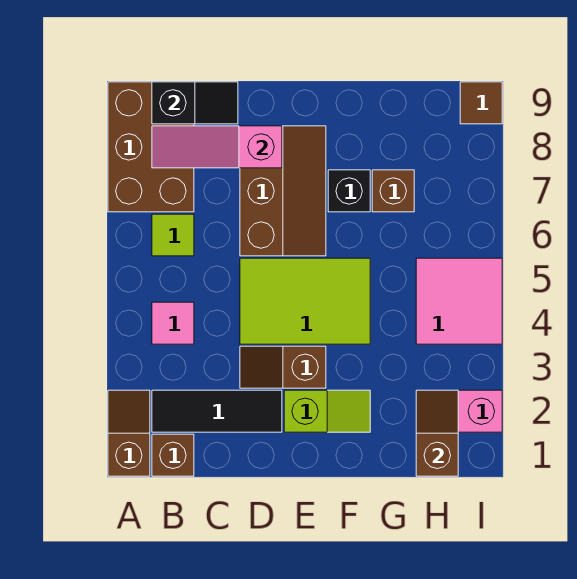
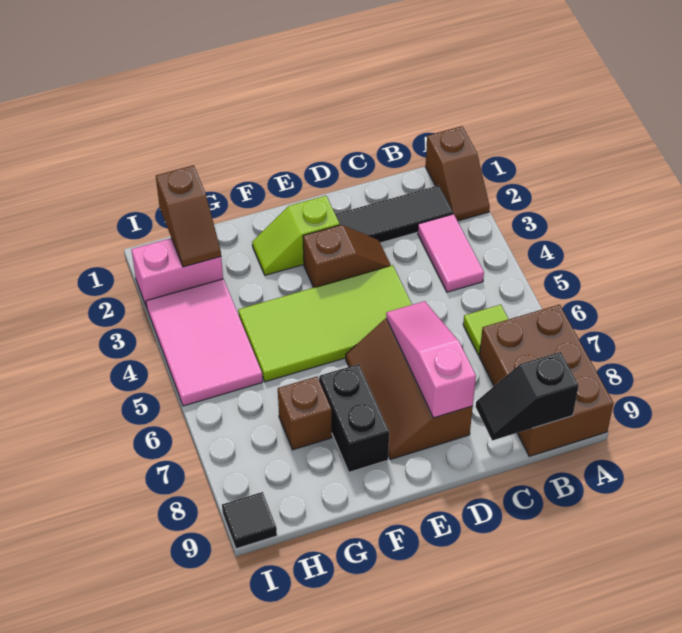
brown brick B1 level 1 -> none
pink tile B4 level 1 -> pink tile B3:B4 level 1
pink slope B8:D8 level 2 top D -> pink slope D6:D8 level 2 top 8
lime tile D4:F5 level 1 -> lime tile D4:G5 level 1
black brick F7 level 1 -> black brick F7:F8 level 1
pink tile H4:I5 level 1 -> pink tile H3:I5 level 1
brown tile I9 level 1 -> black tile I9 level 1

